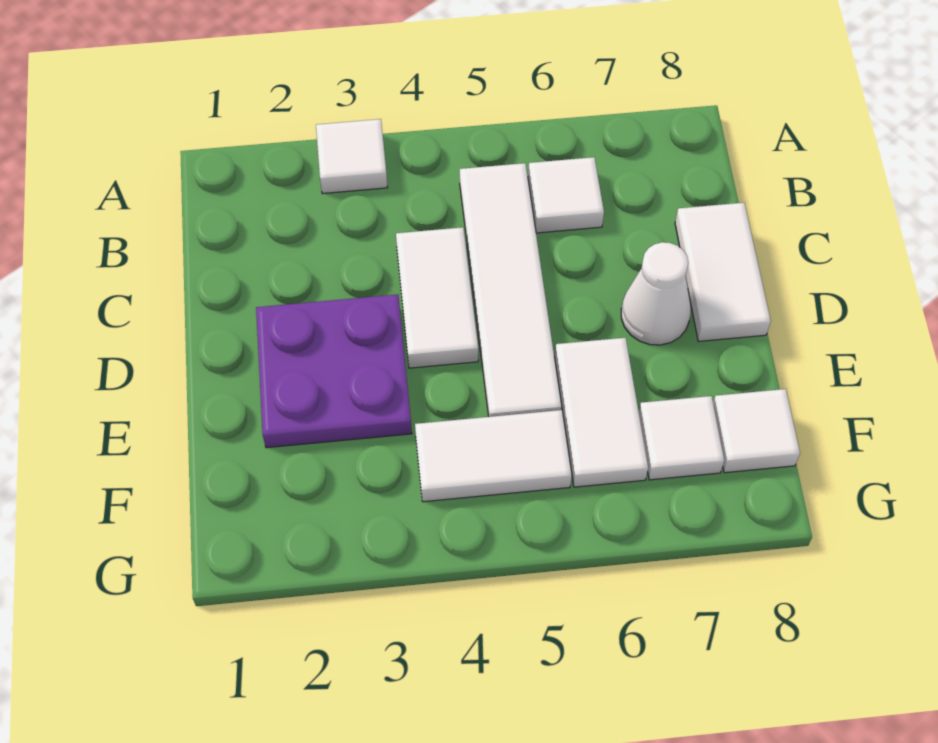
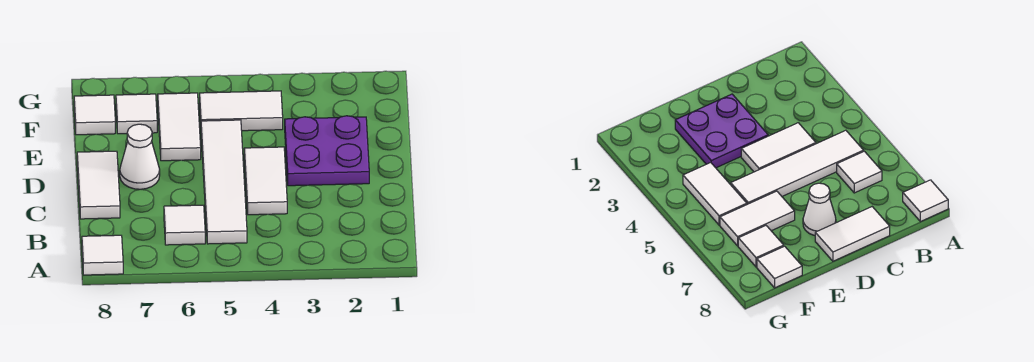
white tile A3 level 1 -> white tile A8 level 1

